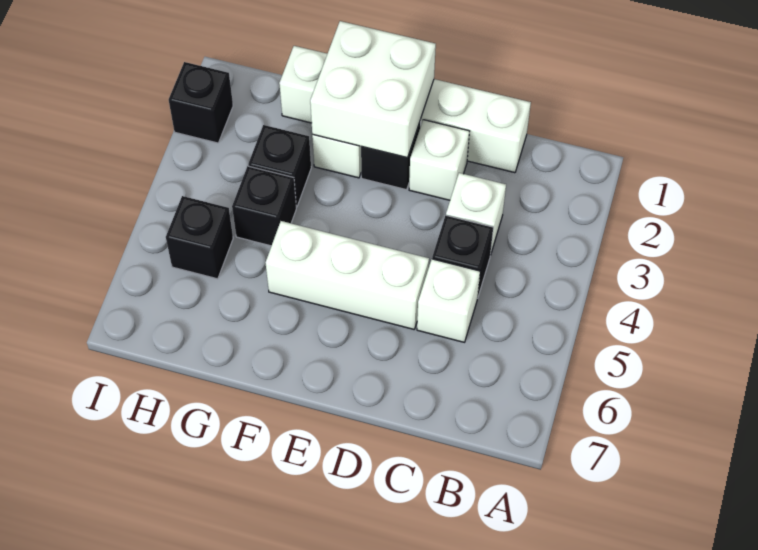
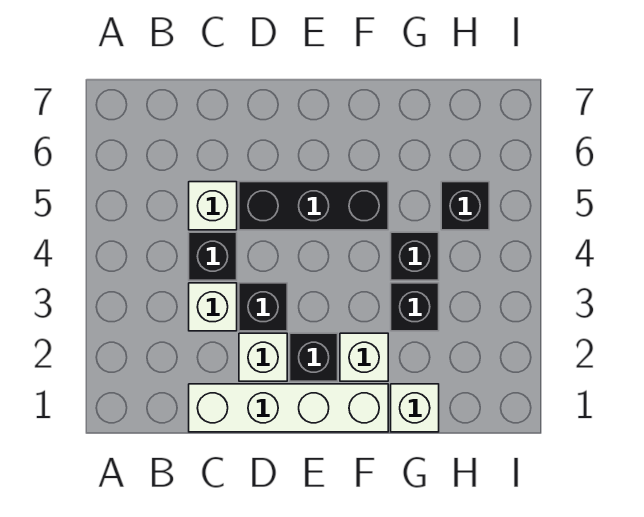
white brick D5:F5 level 1 -> black brick D5:F5 level 1
white brick E1:F2 level 2 -> none
black brick I2 level 1 -> black brick D3 level 1

